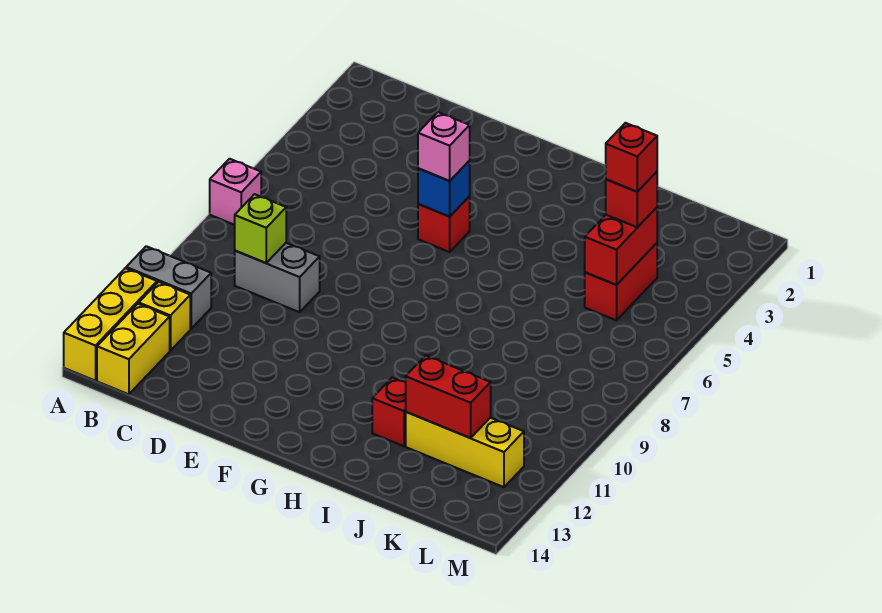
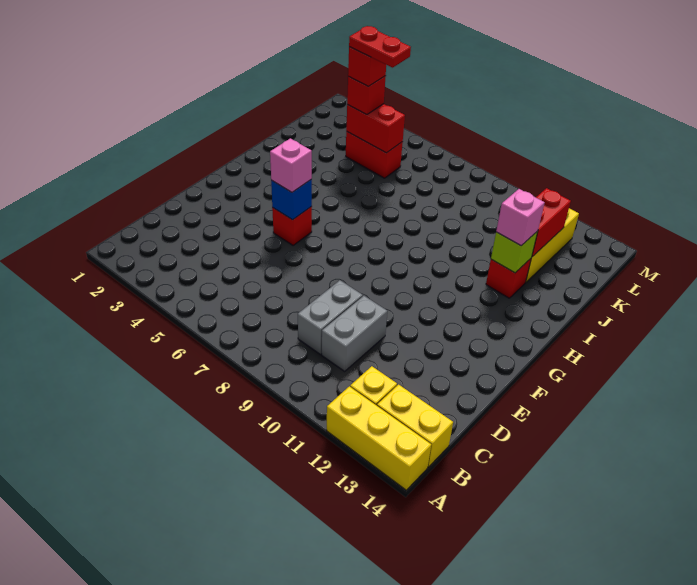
pink brick A7 level 1 -> pink brick I12 level 3
grey brick A11:B11 level 1 -> grey brick C10:D10 level 1
lime brick C9 level 2 -> lime brick I12 level 2
none -> red plate K4:K5 level 5

